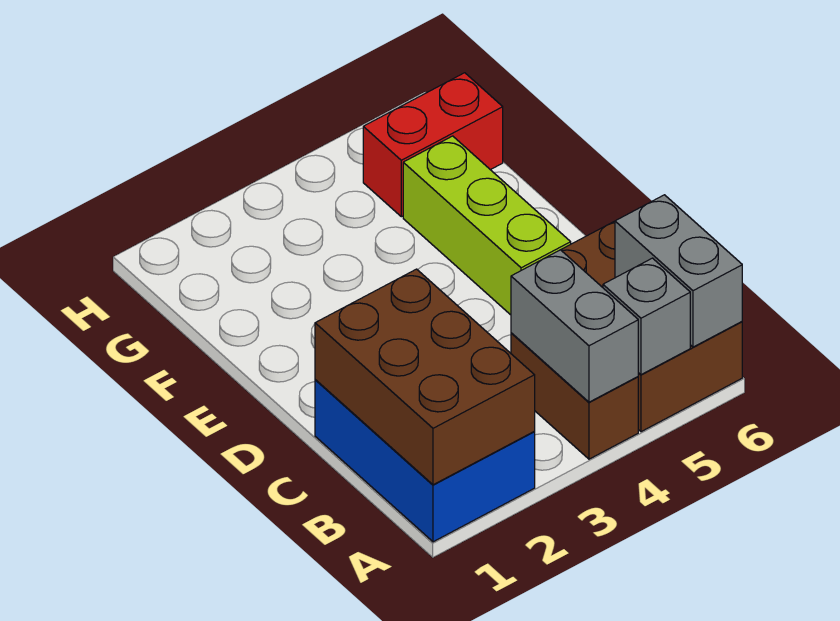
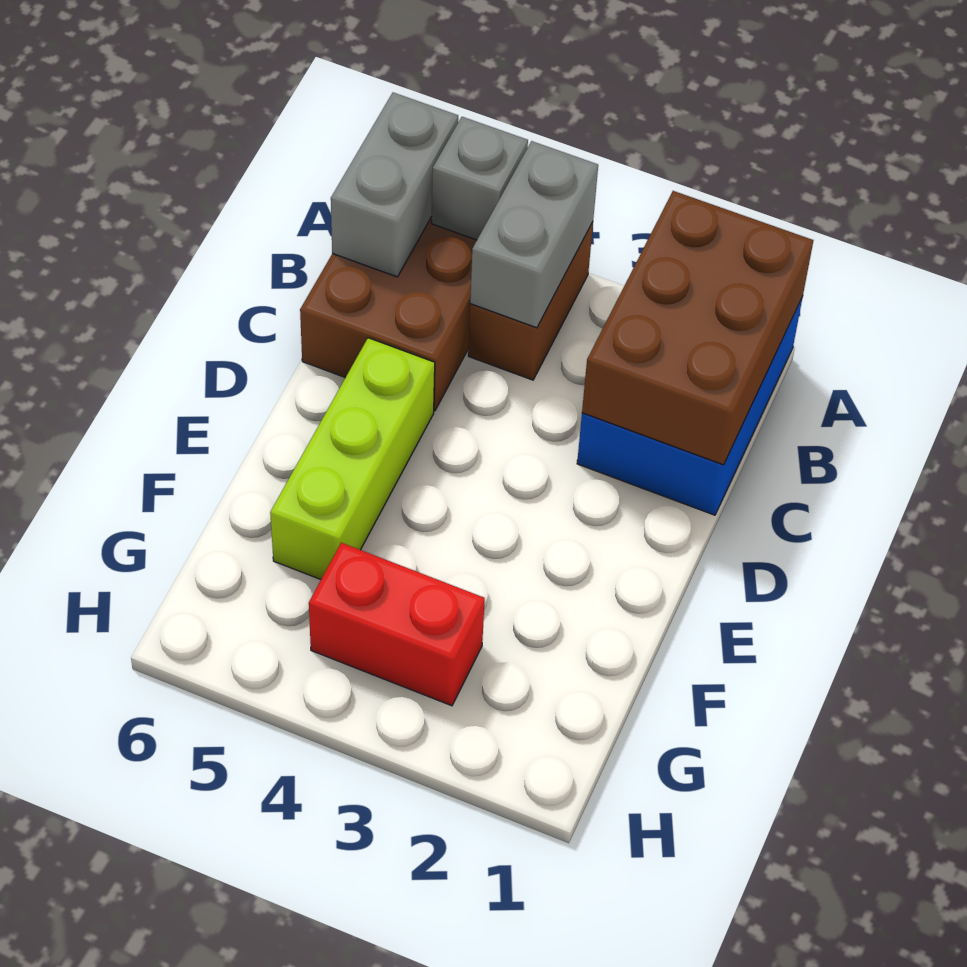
red brick G5:G6 level 1 -> red brick G3:G4 level 1

